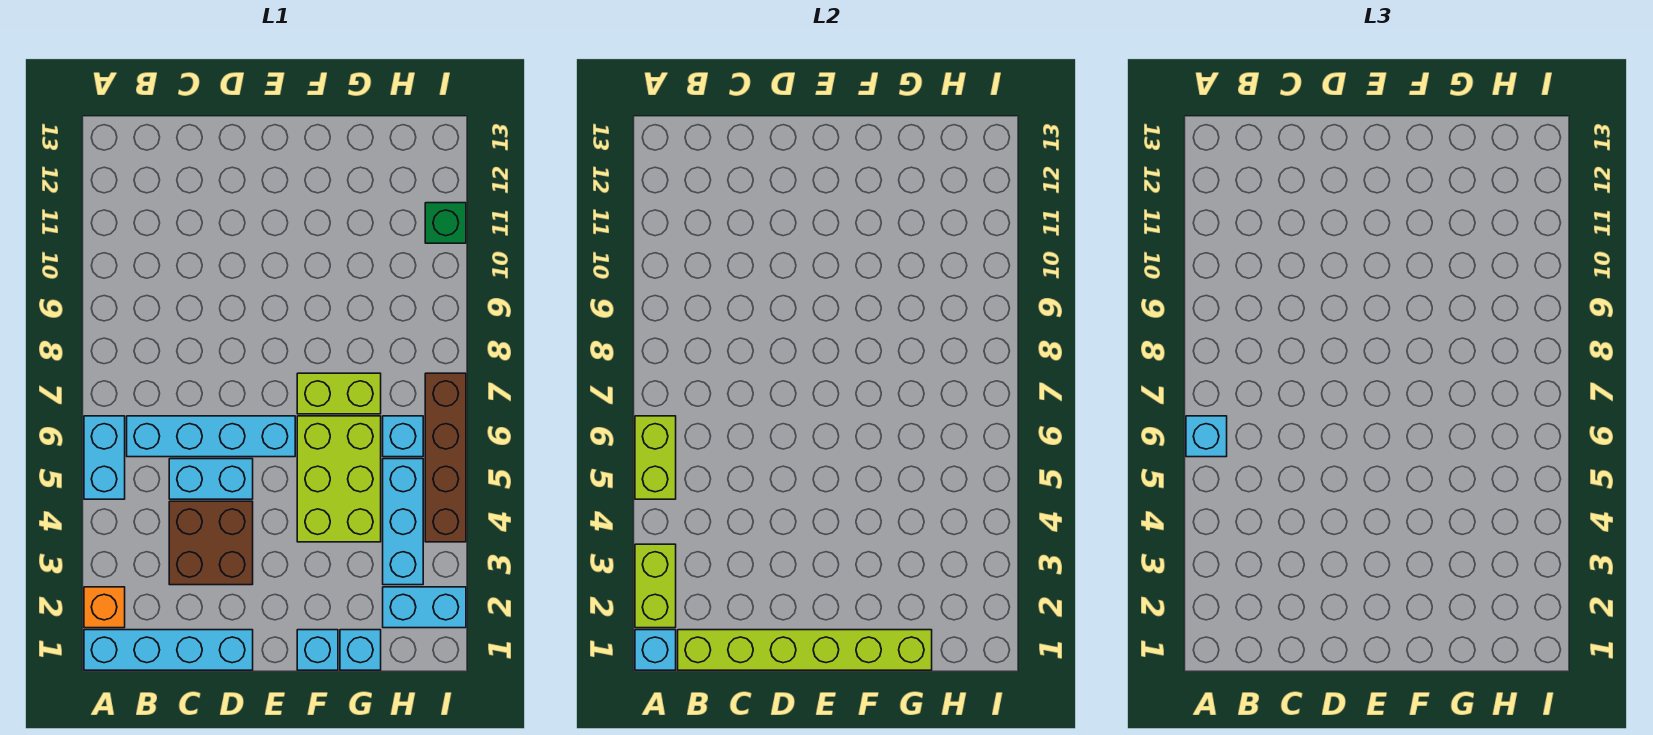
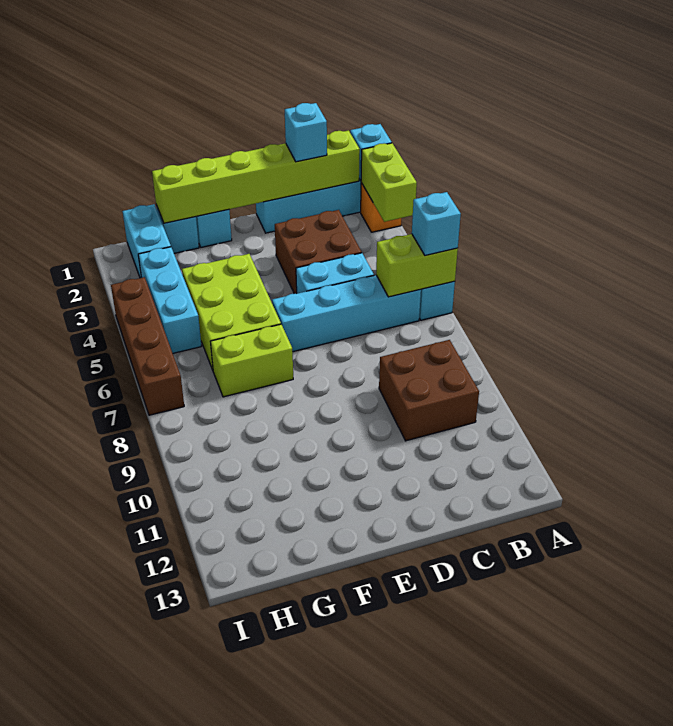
lime brick A5:A6 level 2 -> lime brick A6:B6 level 2
none -> brown brick B9:C10 level 1
cyan brick H2:I2 level 1 -> cyan brick H1:H2 level 1
cyan brick H6 level 1 -> cyan brick C1 level 3
green brick I11 level 1 -> none

